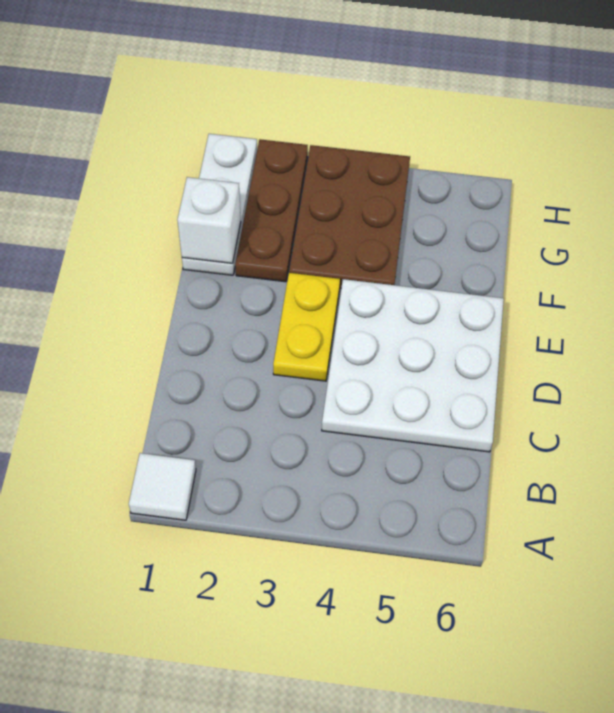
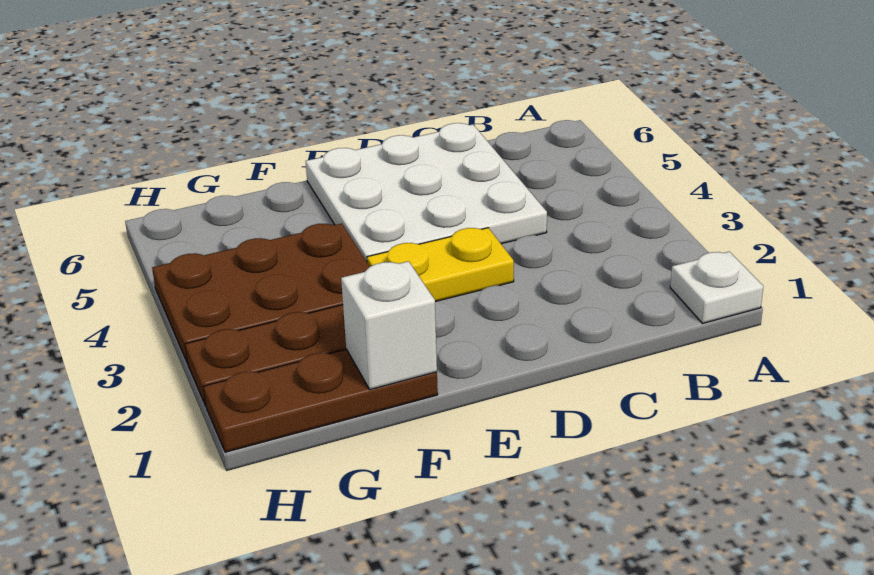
white tile A1 level 1 -> white plate A1 level 1
white plate F1:H1 level 1 -> brown plate F1:H1 level 1

